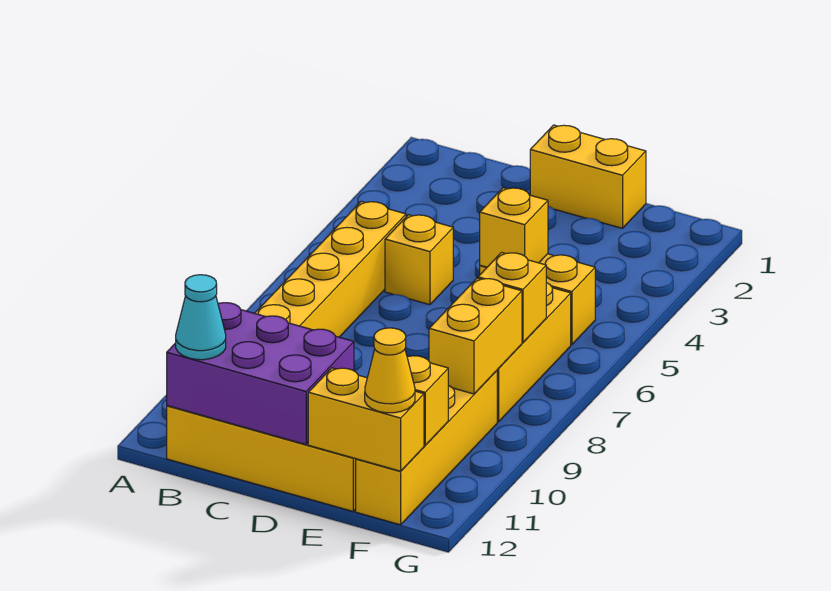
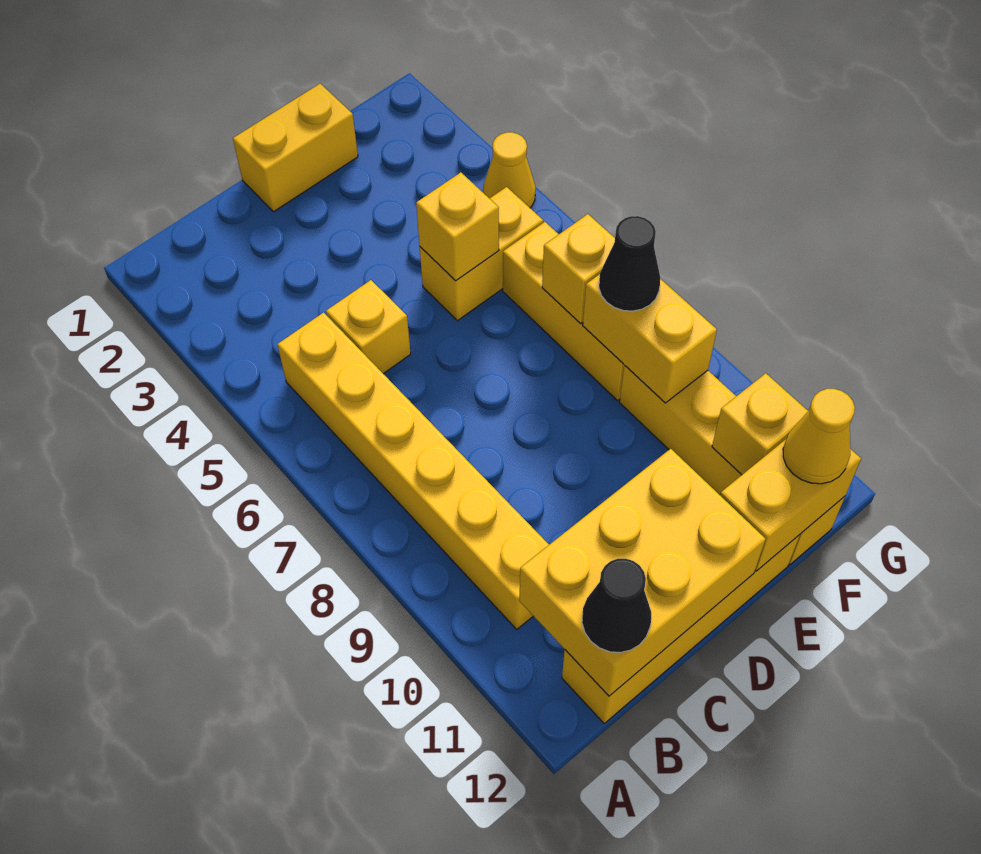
purple brick B11:D12 level 2 -> yellow brick B11:D12 level 2
cyan cone B12 level 3 -> black cone B12 level 3
none -> black cone F8 level 3
none -> yellow cone G4 level 1

